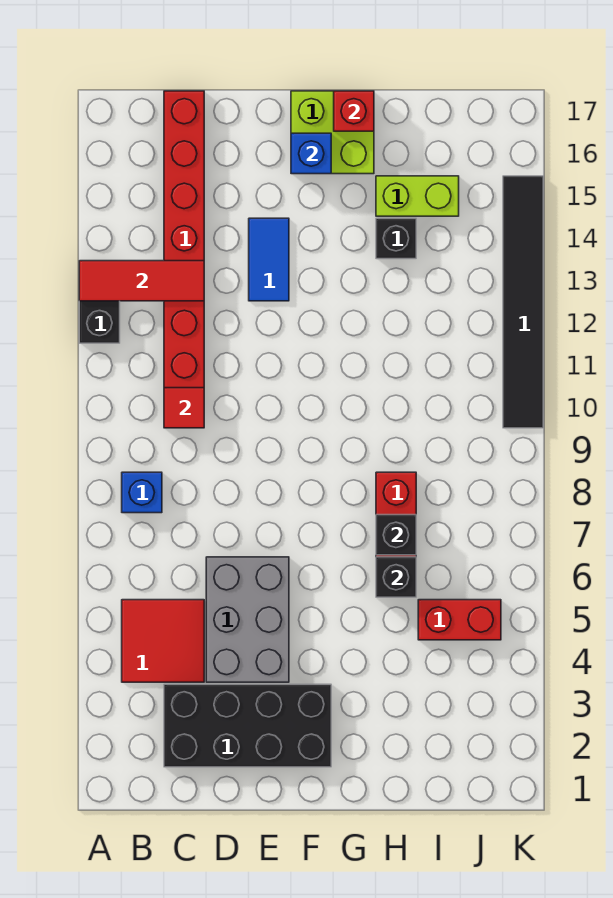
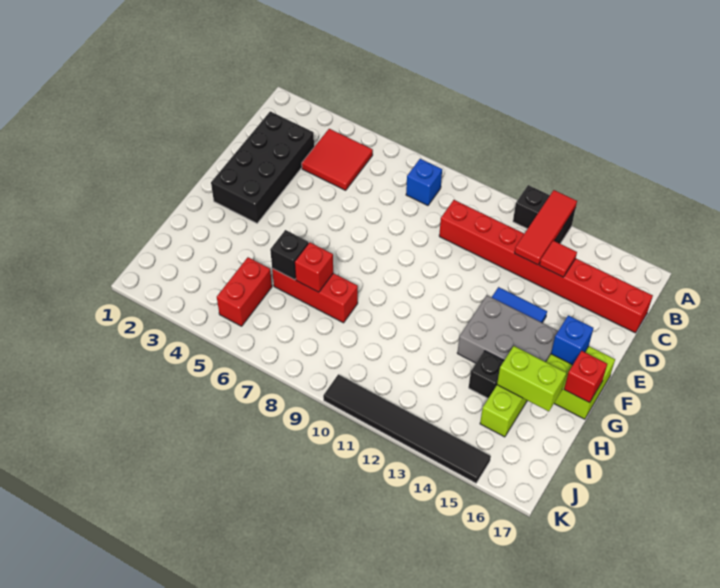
red tile C10 level 2 -> red tile C14 level 2
grey brick D4:E6 level 1 -> grey brick F13:G15 level 1
black brick H7 level 2 -> red brick H7 level 2
none -> lime brick H15:H16 level 2

